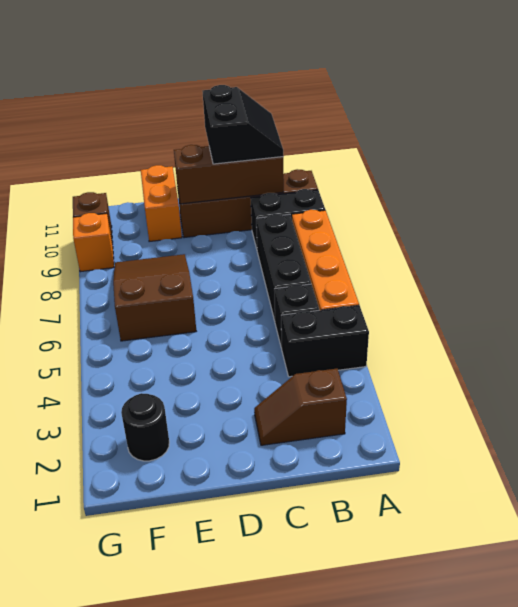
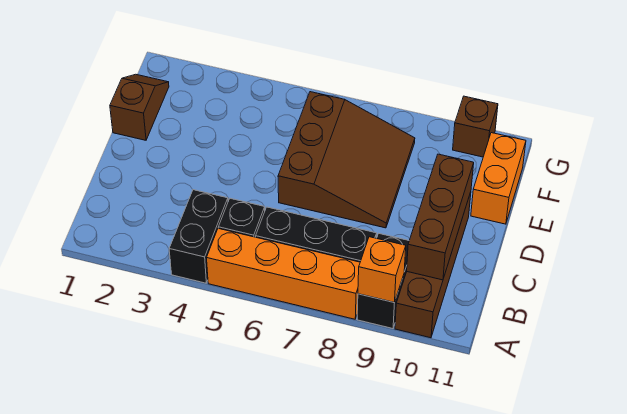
brown slope B2:C2 level 1 top B -> brown slope E1:F1 level 1 top E
black slope B10:C11 level 3 top C -> none
brown slope E6:F8 level 1 top 6 -> brown slope D6:F8 level 1 top 6
orange brick E10:E11 level 1 -> orange brick E11:F11 level 1
black round brick F2 level 1 -> none
orange brick G9 level 1 -> orange brick A9 level 2

